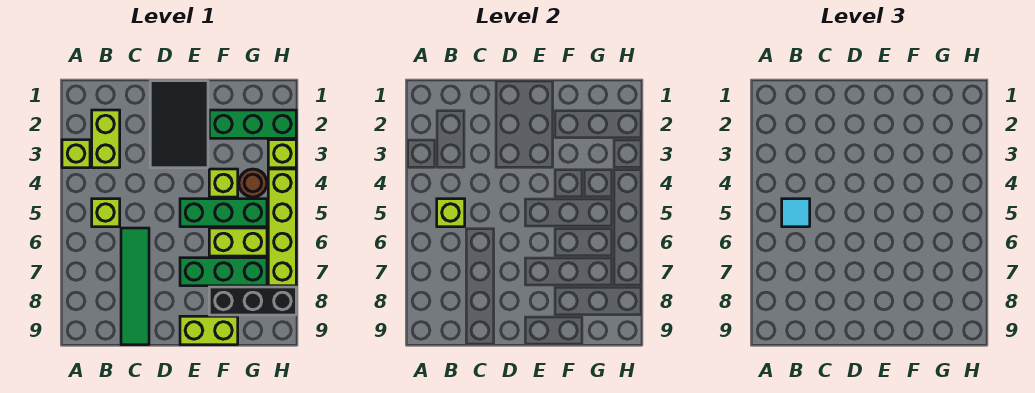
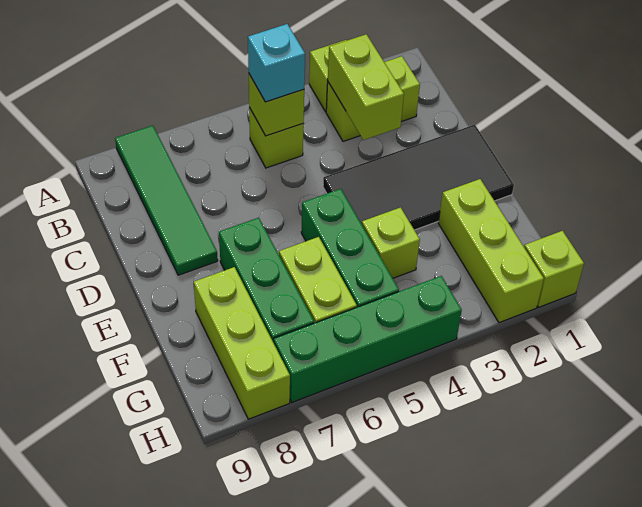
cyan tile B5 level 3 -> cyan brick B5 level 3
green tile C6:C9 level 1 -> green tile A8:D8 level 1
black tile D1:E3 level 1 -> black tile D1:E4 level 1
lime brick E9:F9 level 1 -> lime brick B3:C3 level 2
green brick F2:H2 level 1 -> lime brick F2:H2 level 1
black brick F8:H8 level 1 -> lime brick F8:H8 level 1
brown round brick G4 level 1 -> none
lime brick H3 level 1 -> lime brick H1 level 1
lime brick H4:H7 level 1 -> green brick H4:H7 level 1

